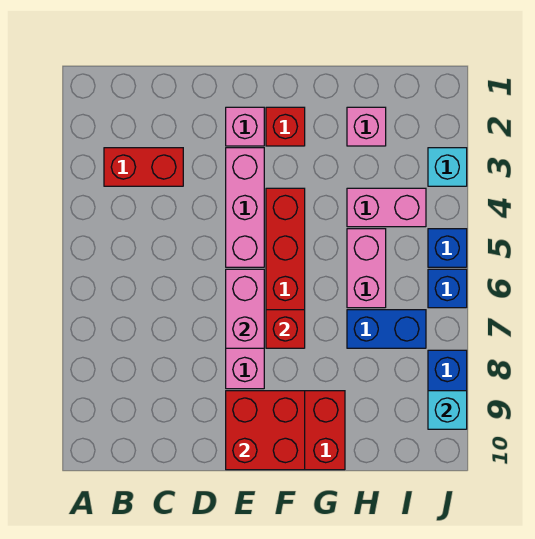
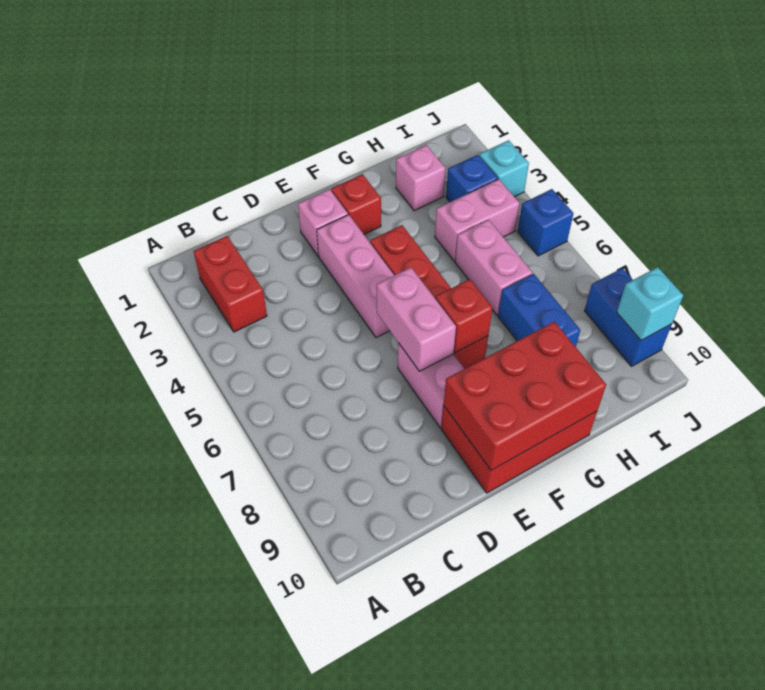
red brick B3:C3 level 1 -> red brick B2:B3 level 1
red brick E9:F10 level 2 -> red brick E9:G10 level 2
blue brick H7:I7 level 1 -> blue brick H7:H8 level 1
blue brick J6 level 1 -> blue brick I3 level 1

